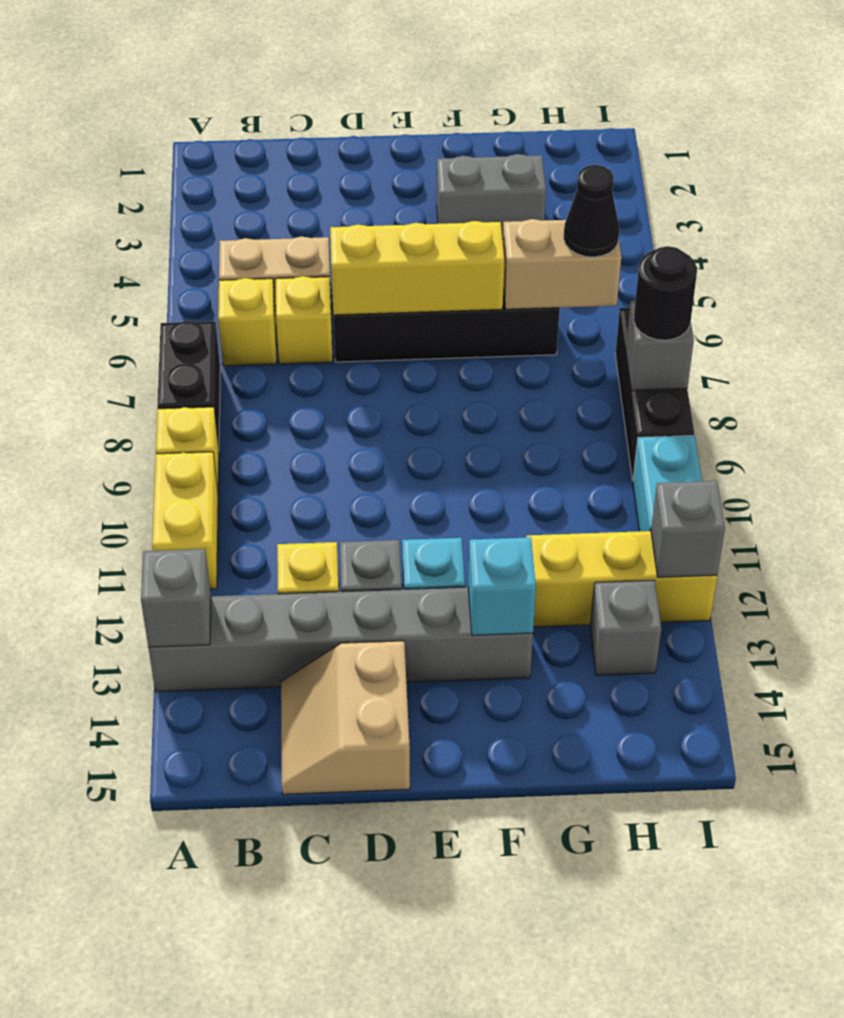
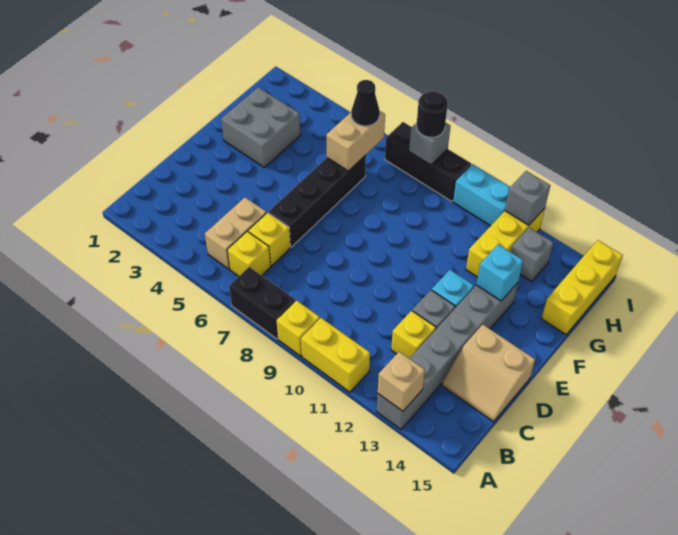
grey brick A13 level 2 -> tan brick A13 level 2
yellow brick D6:F6 level 2 -> yellow brick G15:I15 level 1
grey brick F3:G3 level 1 -> grey brick F2:G3 level 1

